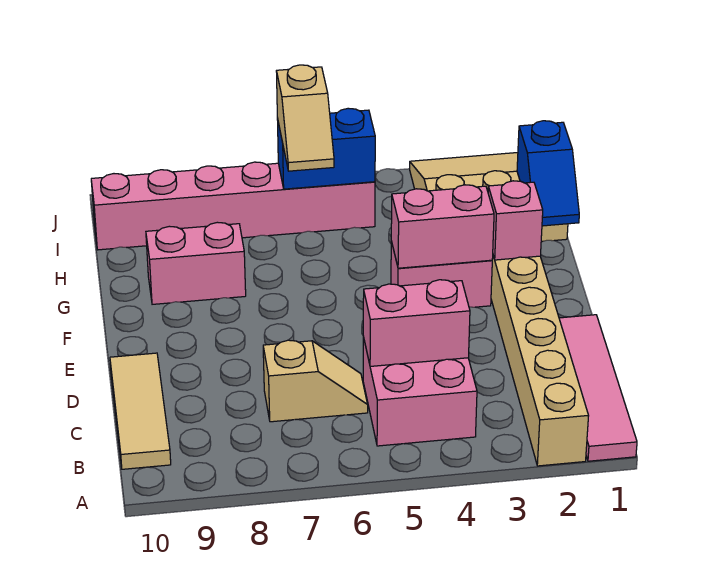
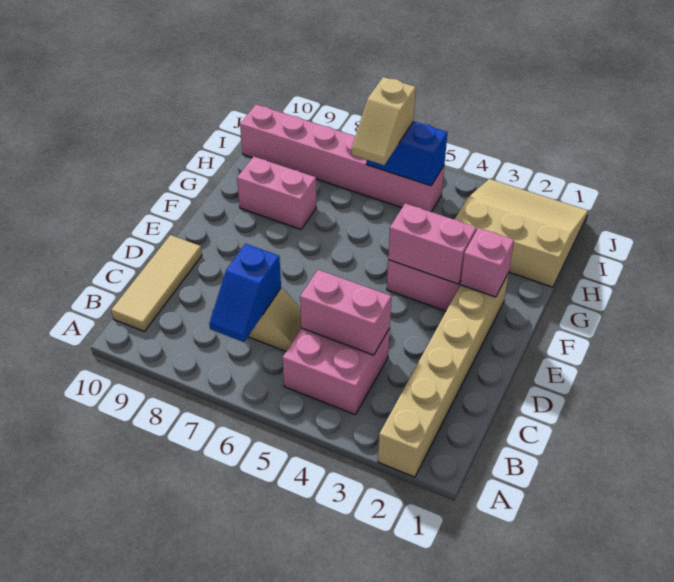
pink tile A1:D1 level 1 -> none
blue slope G1:H1 level 2 top H -> blue slope B7:C7 level 2 top C

